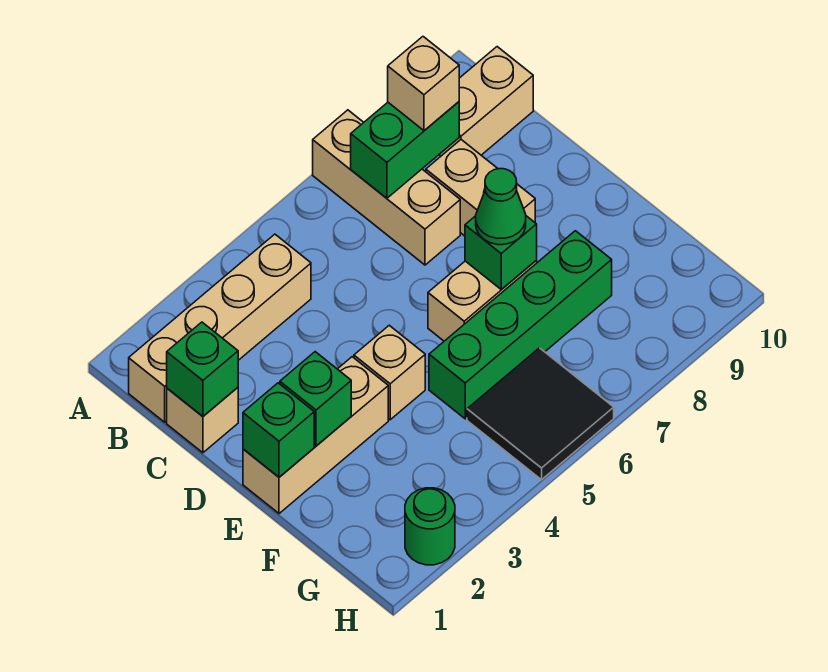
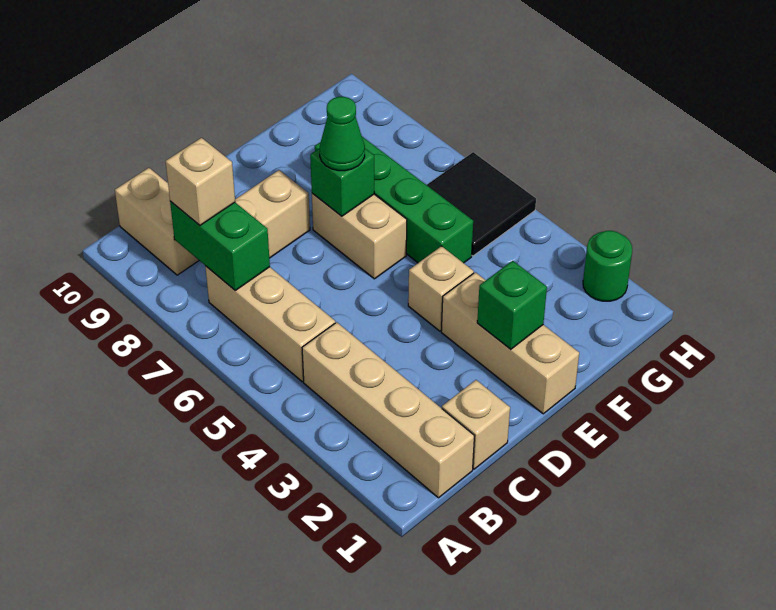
tan brick A7:C7 level 1 -> tan brick B5:B7 level 1
green brick C1 level 2 -> none
green brick E1 level 2 -> none

